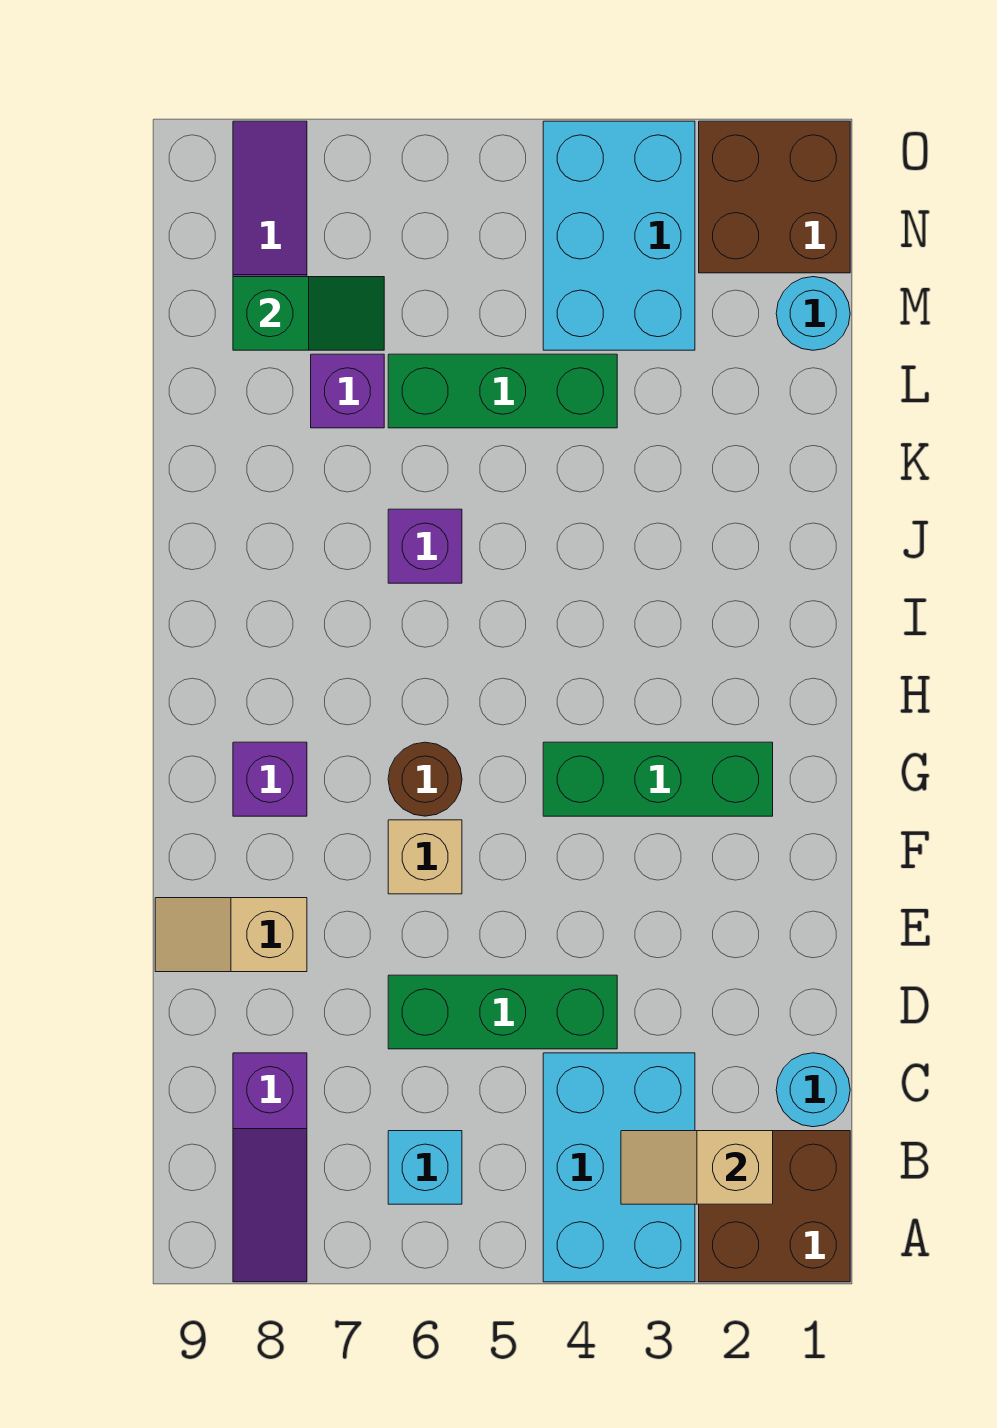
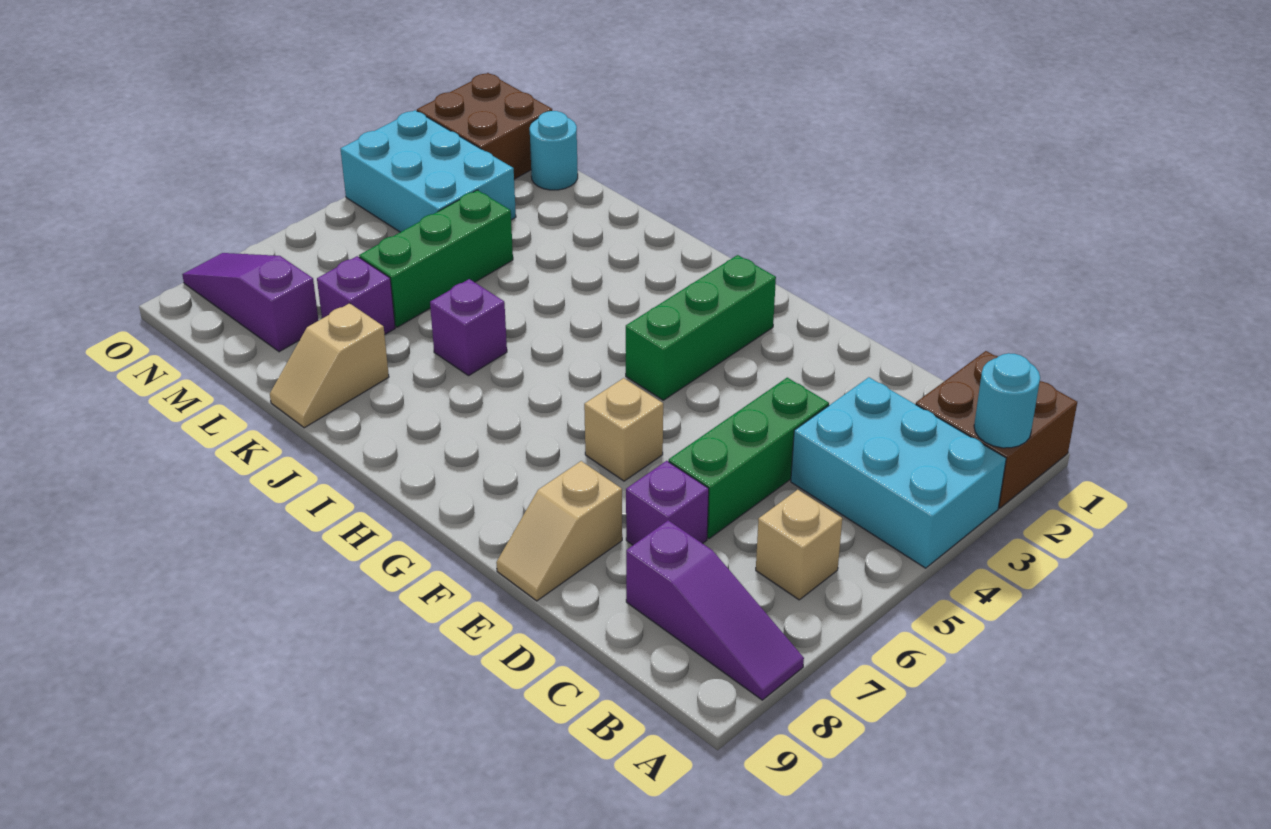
tan slope B2:B3 level 2 top 2 -> tan slope K8:K9 level 1 top 8
cyan brick B6 level 1 -> tan brick B6 level 1
cyan round brick C1 level 1 -> cyan round brick A2 level 2
brown round brick G6 level 1 -> none
purple brick G8 level 1 -> purple brick D7 level 1
green slope M7:M8 level 2 top 8 -> none

